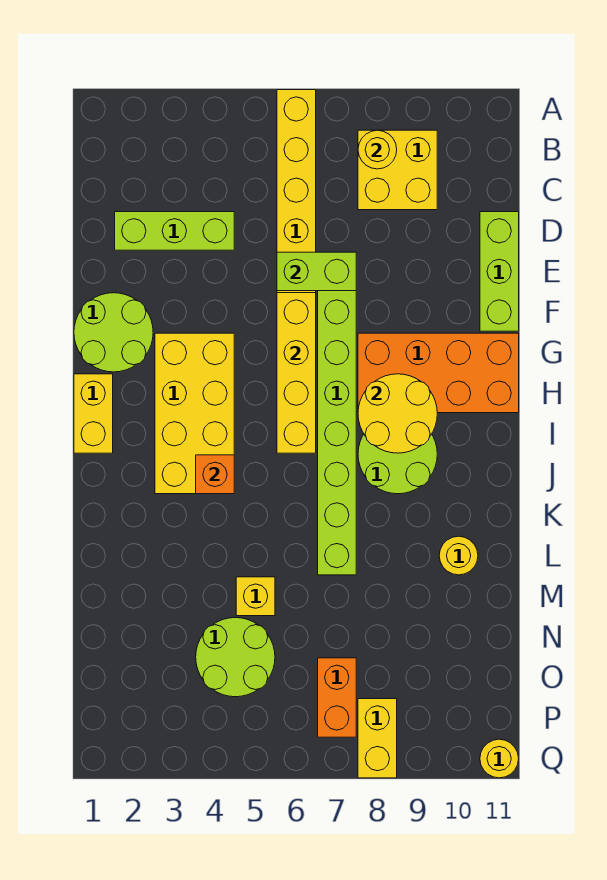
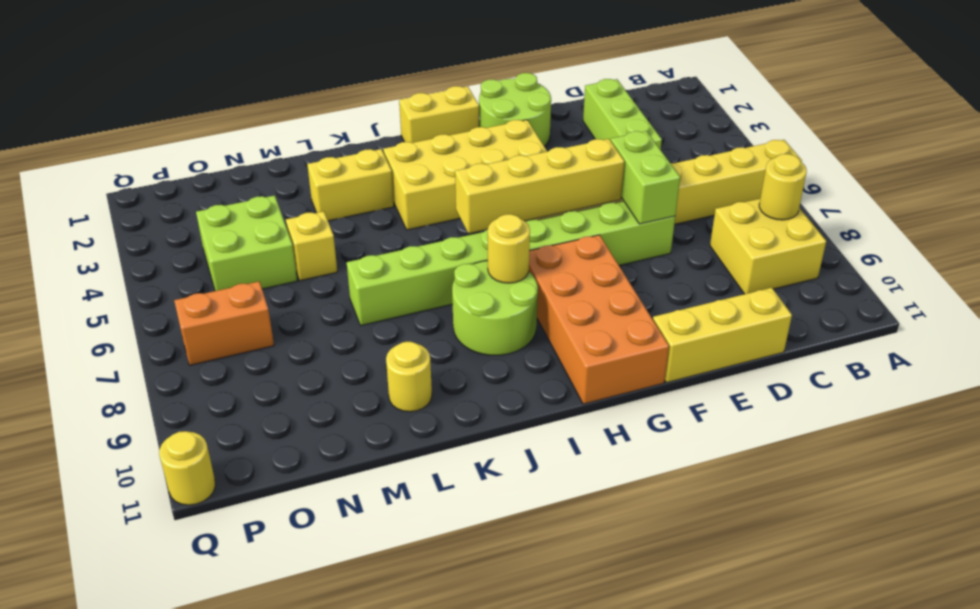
lime brick D11:F11 level 1 -> yellow brick D11:F11 level 1
yellow round brick H8:I9 level 2 -> yellow round brick I8 level 2
orange brick J4 level 2 -> none
lime round brick N4:O5 level 1 -> lime brick N4:O5 level 1
yellow brick P8:Q8 level 1 -> yellow brick K3:L3 level 1

